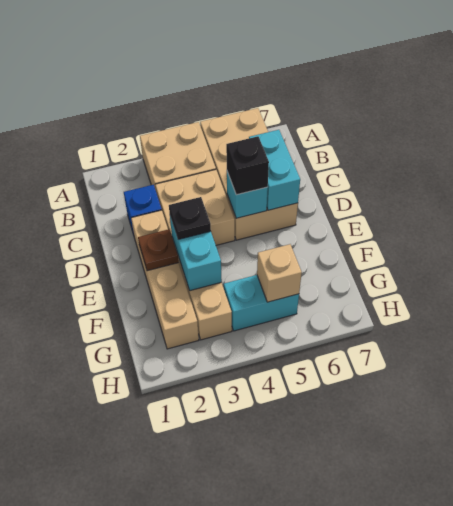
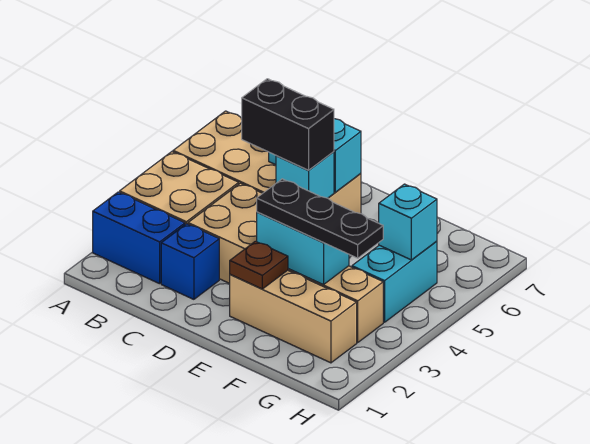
none -> blue brick A2:B2 level 1
tan brick D2:G2 level 1 -> tan brick E2:G2 level 1
black brick D5 level 3 -> black brick C5:D5 level 3
black plate E3 level 3 -> black plate E3:G3 level 3
tan brick G5 level 2 -> cyan brick G5 level 2

